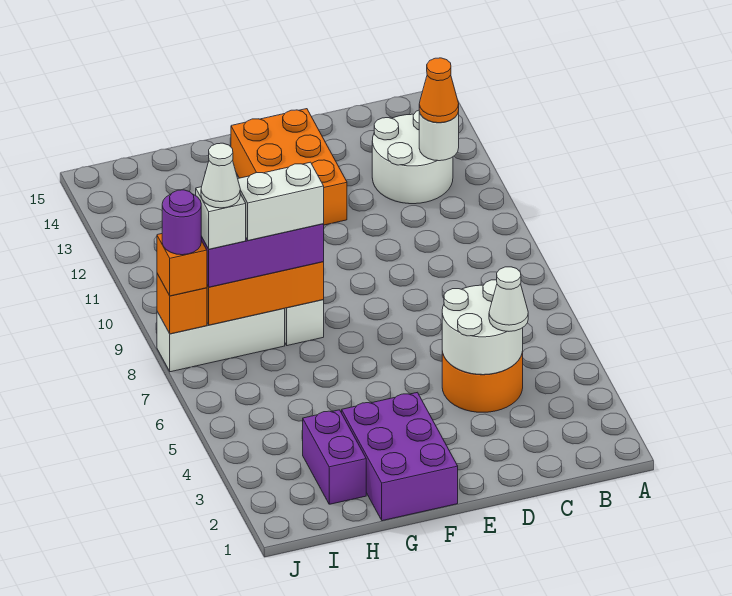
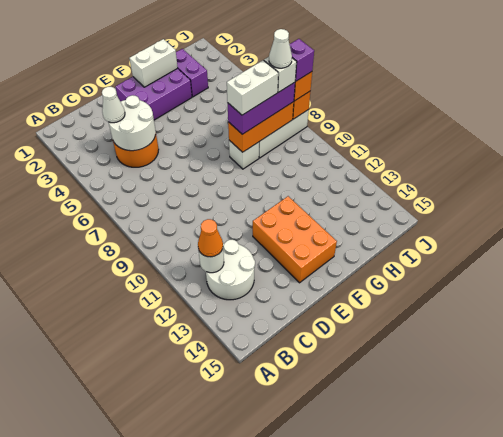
purple brick F1:G3 level 1 -> purple brick E2:G3 level 1
none -> white brick F2:G2 level 2
purple round brick J8 level 4 -> purple brick J8 level 4

